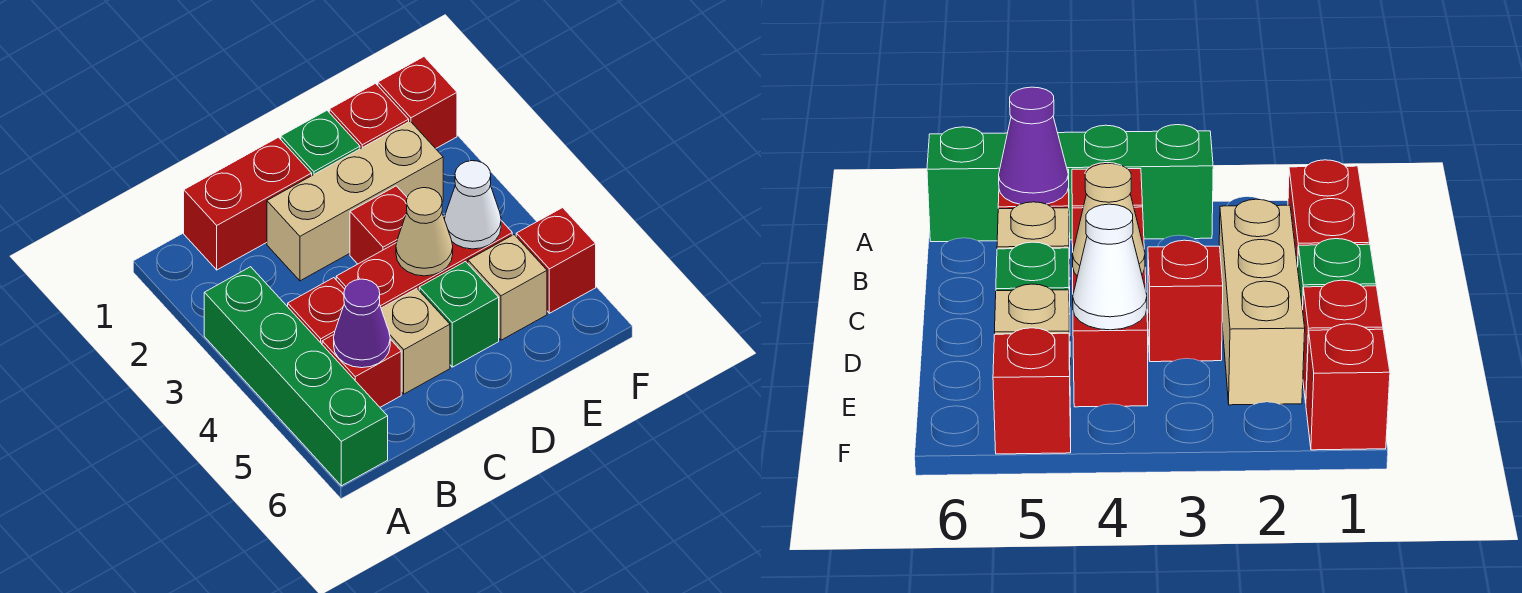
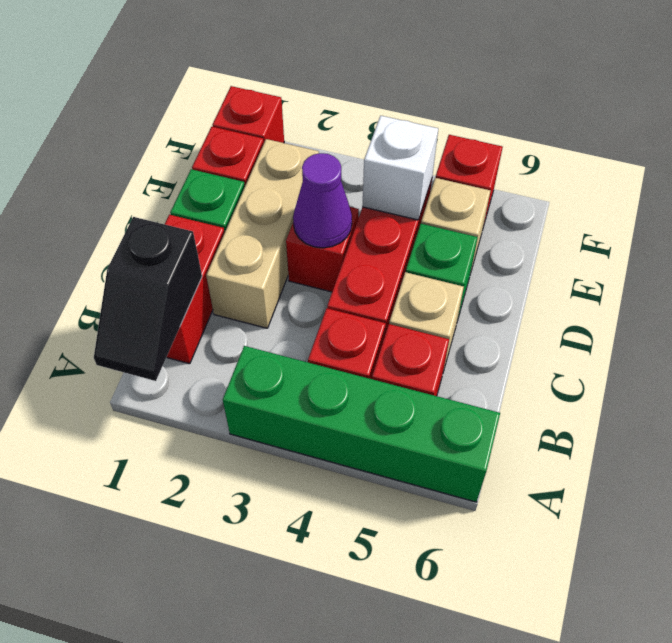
none -> black slope A1:B1 level 2 top B
purple cone B5 level 2 -> purple cone D3 level 2
tan cone D4 level 2 -> none
white cone E4 level 2 -> white brick E4 level 2

